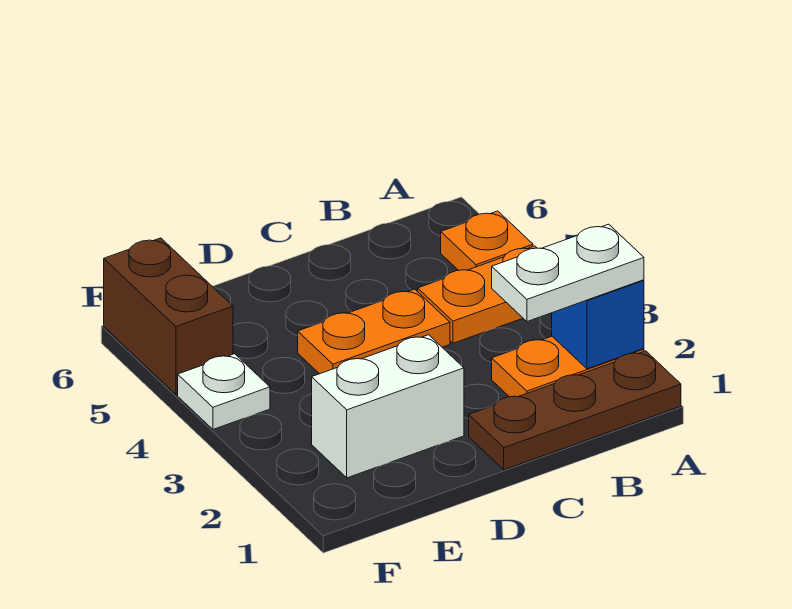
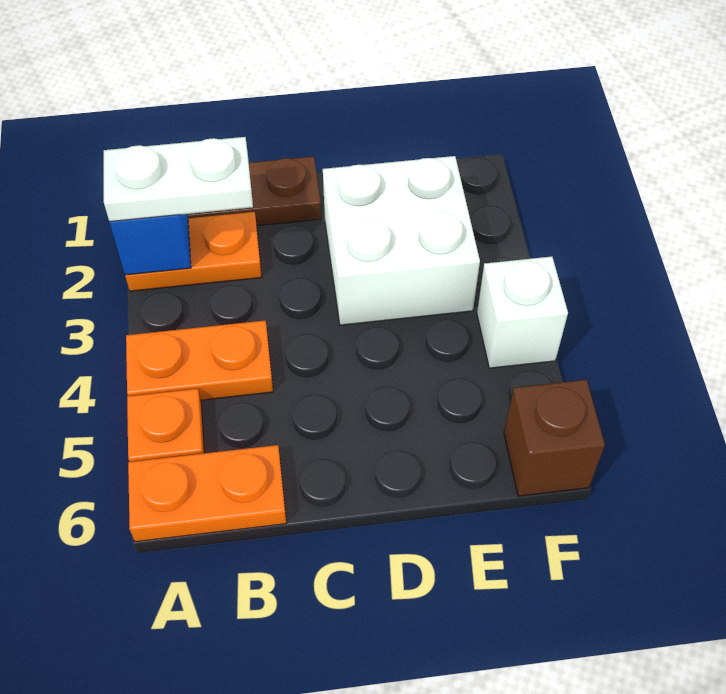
orange plate C4:D4 level 1 -> orange plate A6:B6 level 1
white brick D2:E2 level 1 -> white brick D2:E3 level 1
white plate F4 level 1 -> white brick F4 level 1
brown brick F5:F6 level 1 -> brown brick F6 level 1

